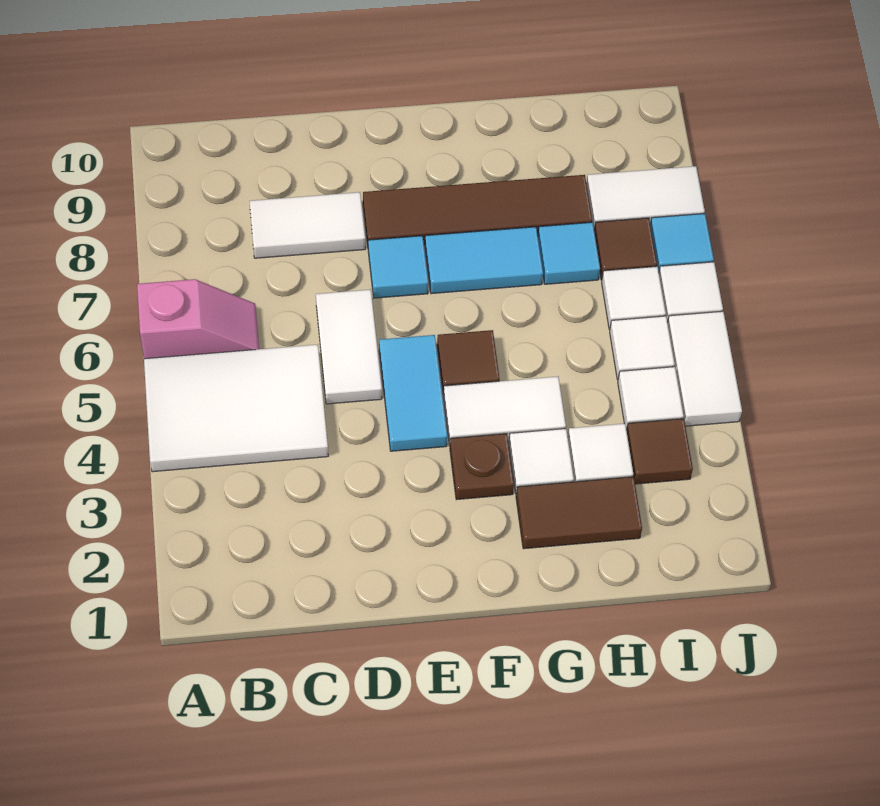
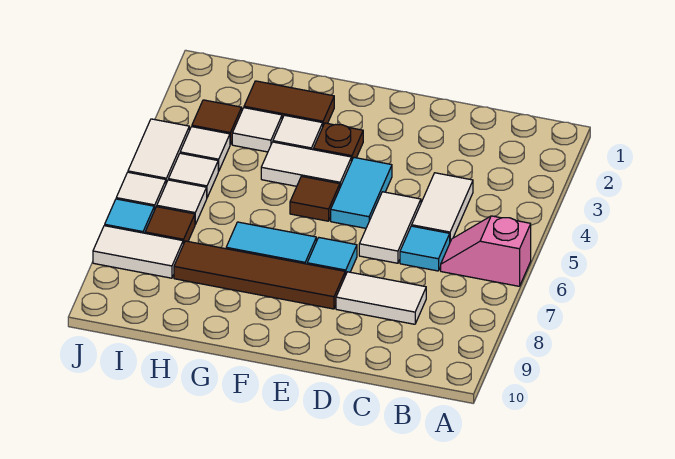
white tile A4:C5 level 1 -> white tile C4:C5 level 1
cyan tile H7 level 1 -> cyan tile C6 level 1

